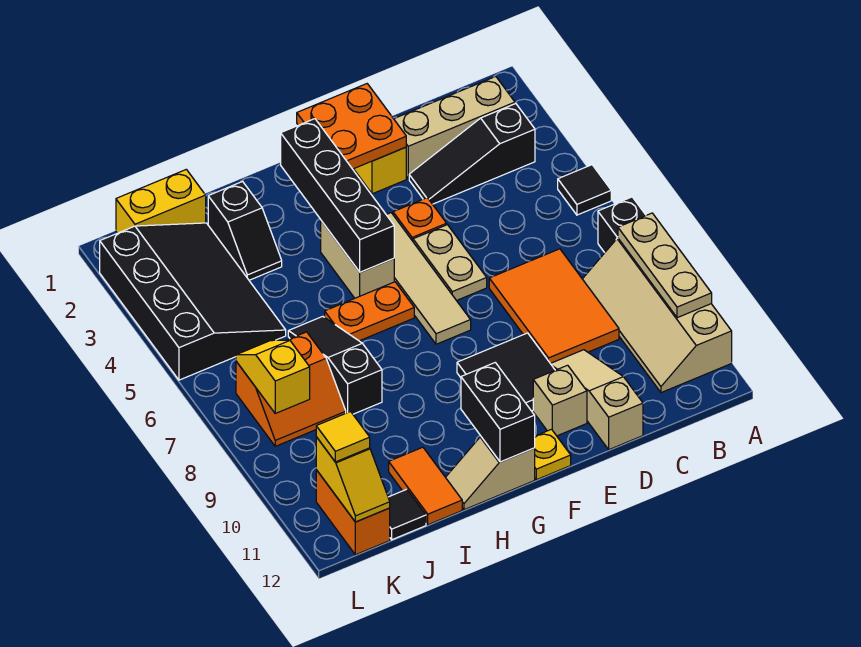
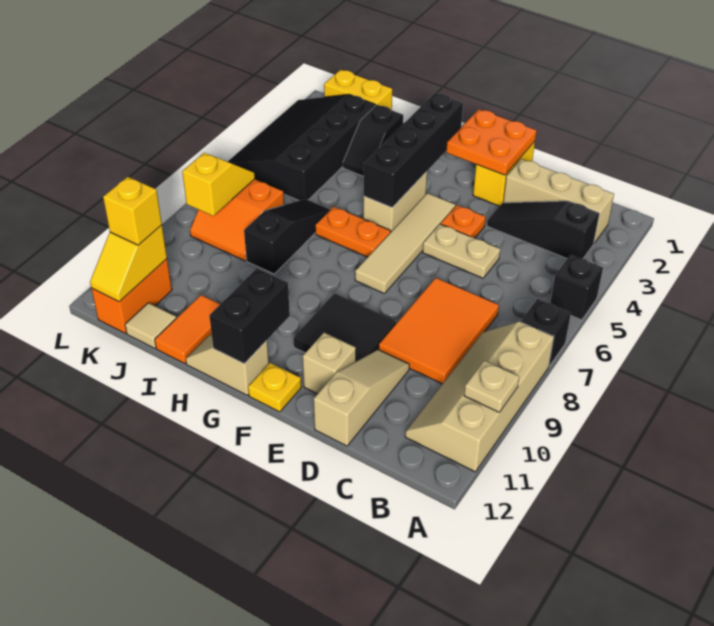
black tile A5 level 1 -> black brick A5 level 1
tan plate A8:A10 level 2 -> tan plate A10 level 2
tan plate E5:E6 level 1 -> tan plate D5:E5 level 1
black slope J2:L5 level 1 top L -> black slope J2:L5 level 1 top J
black tile J12 level 1 -> tan tile J12 level 1
yellow tile K11 level 3 -> yellow brick K11 level 3

